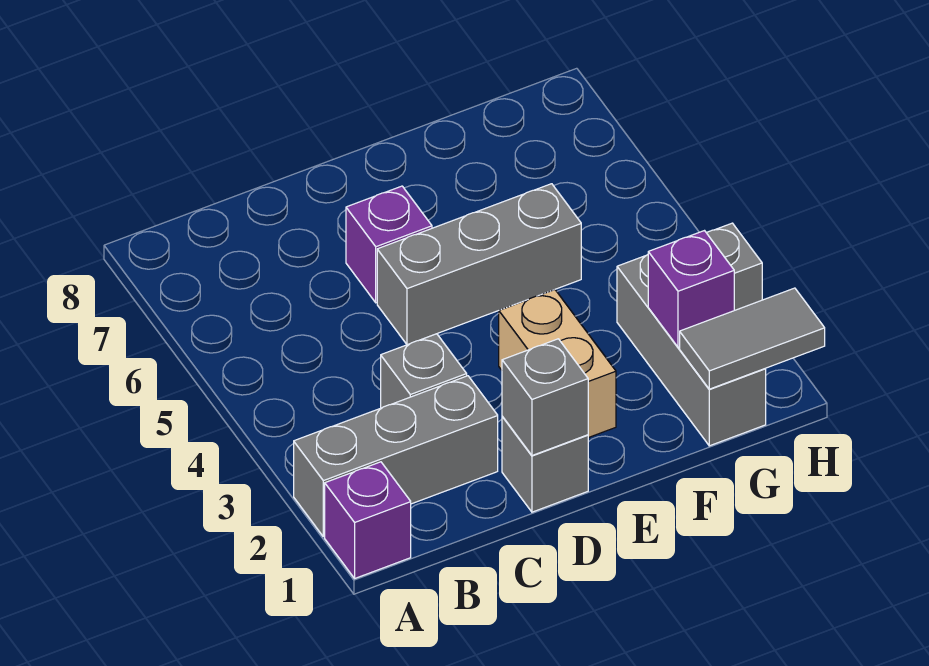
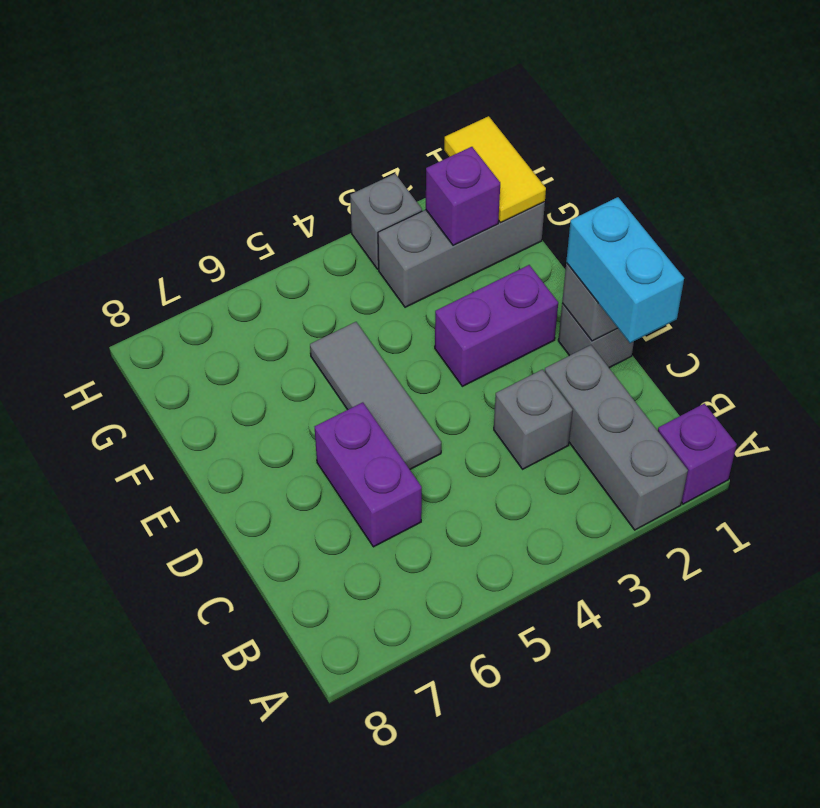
none -> cyan brick C1:D1 level 3
grey brick D5:F5 level 1 -> grey tile D5:F5 level 1
purple brick D6 level 1 -> purple brick C6:D6 level 1
tan brick E2:E3 level 1 -> purple brick E2:E3 level 1
grey tile G1:H1 level 2 -> yellow tile G1:H1 level 2

